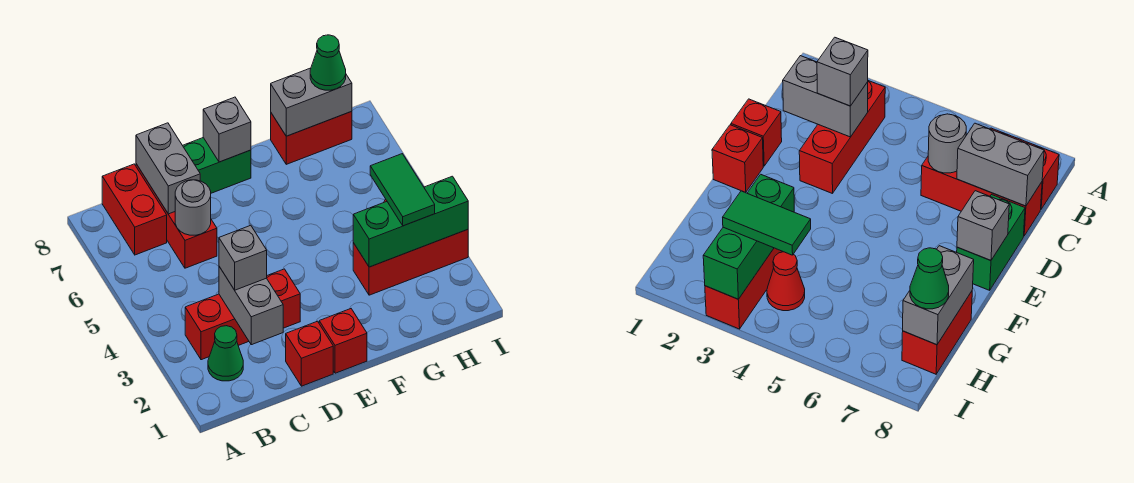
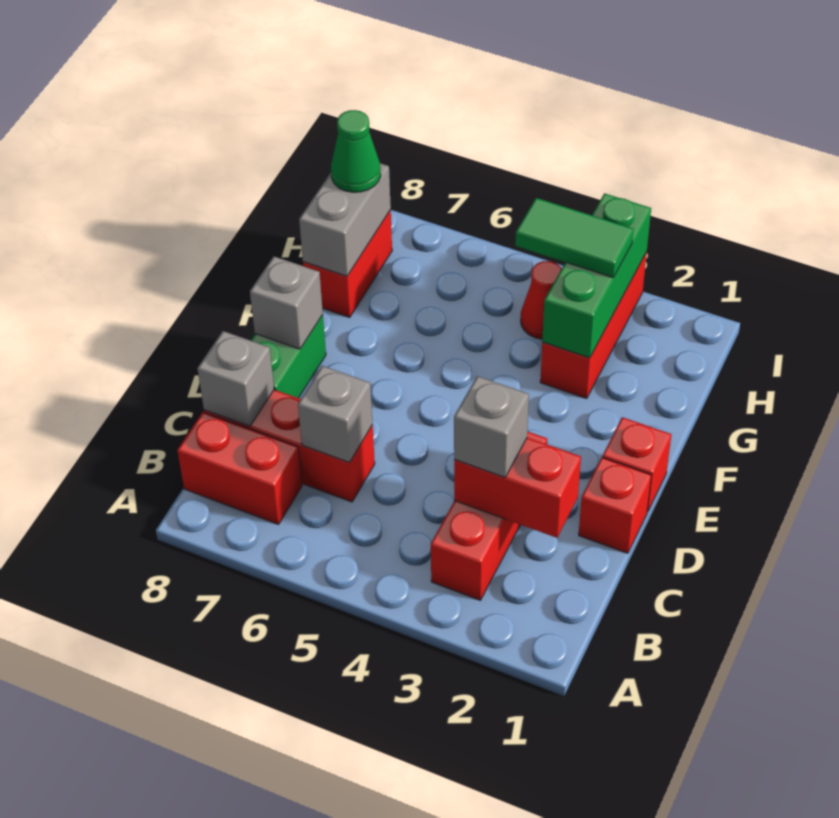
green cone B2 level 1 -> none
grey brick C2:C3 level 2 -> red brick C2:C3 level 2
grey round brick C6 level 2 -> grey brick C6 level 2
grey brick C7:C8 level 2 -> grey brick C8 level 2

